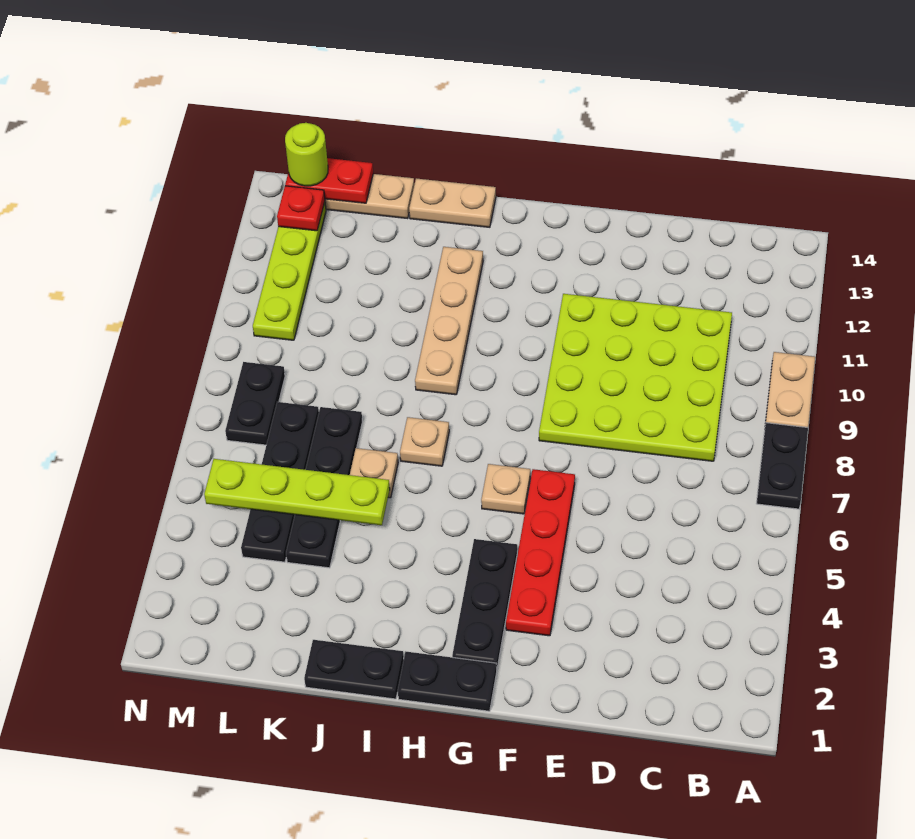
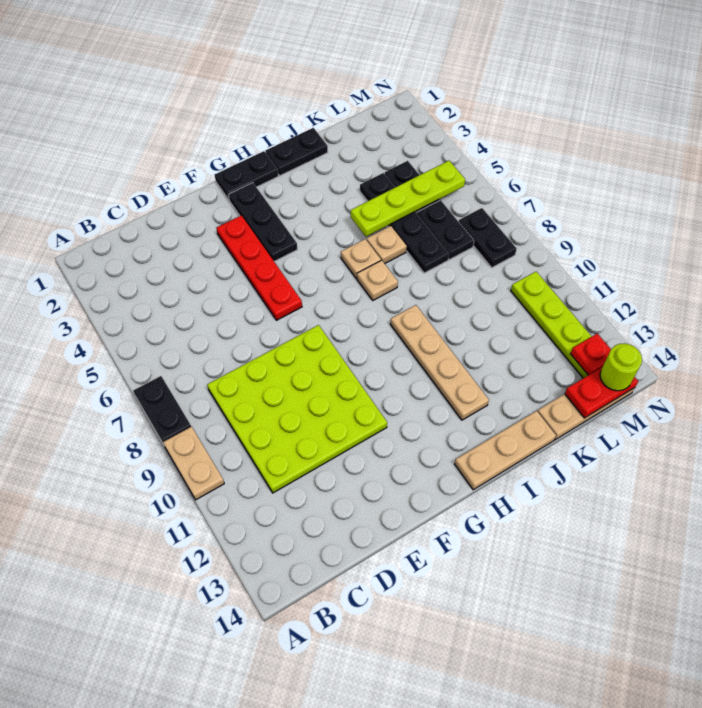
tan plate G6 level 1 -> tan plate I6 level 1
tan plate I14:J14 level 1 -> tan plate H14:J14 level 1

